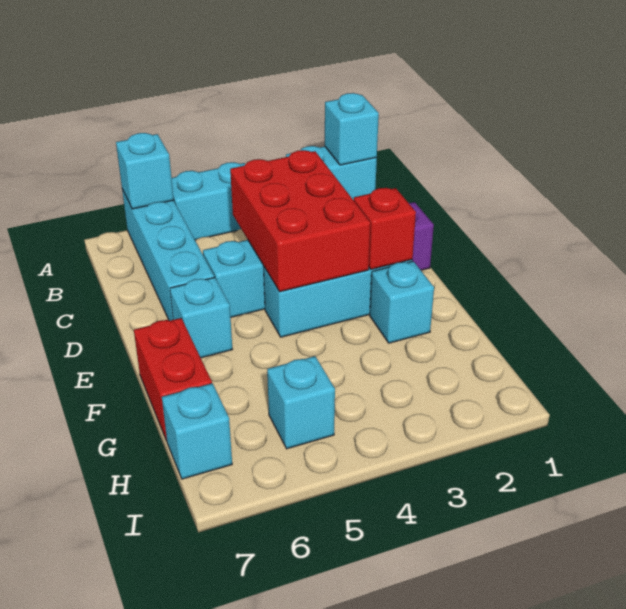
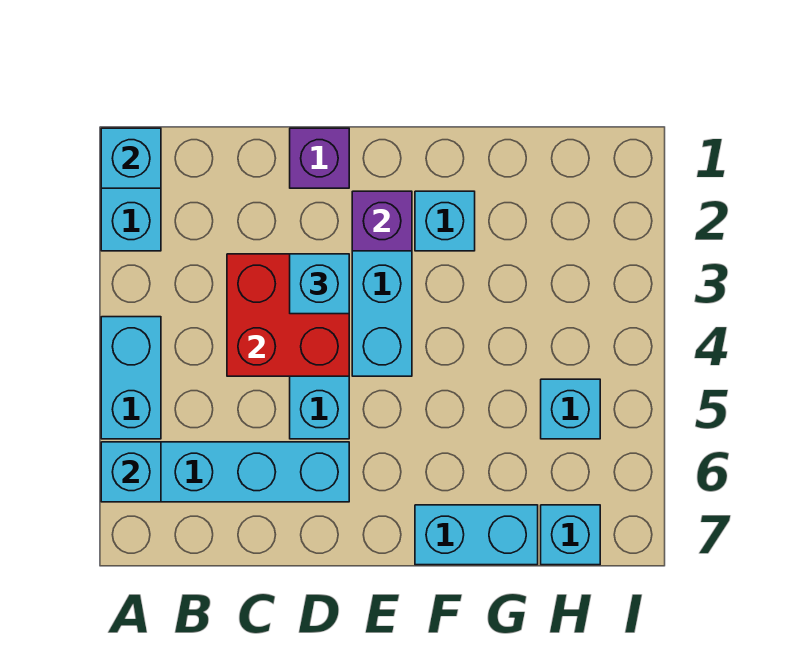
red brick C3:E4 level 2 -> red brick C3:D4 level 2
red brick E2 level 2 -> purple brick E2 level 2
cyan brick E6 level 1 -> cyan brick D3 level 3
red brick F7:G7 level 1 -> cyan brick F7:G7 level 1

